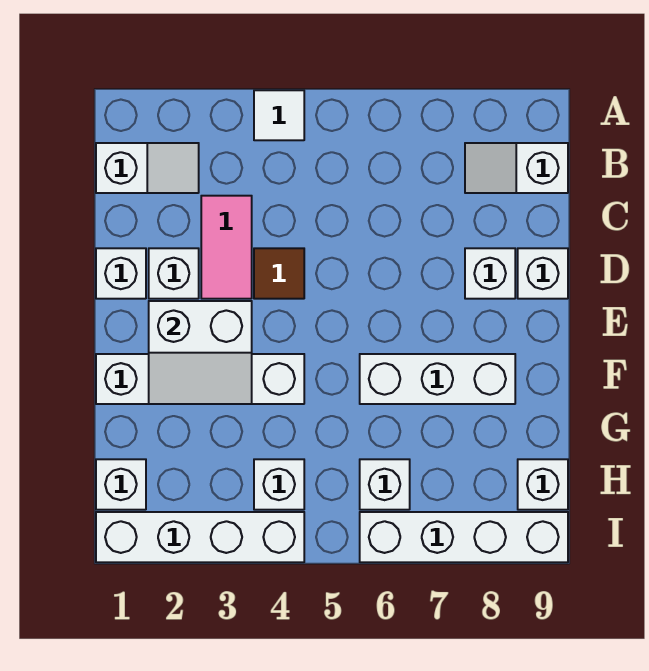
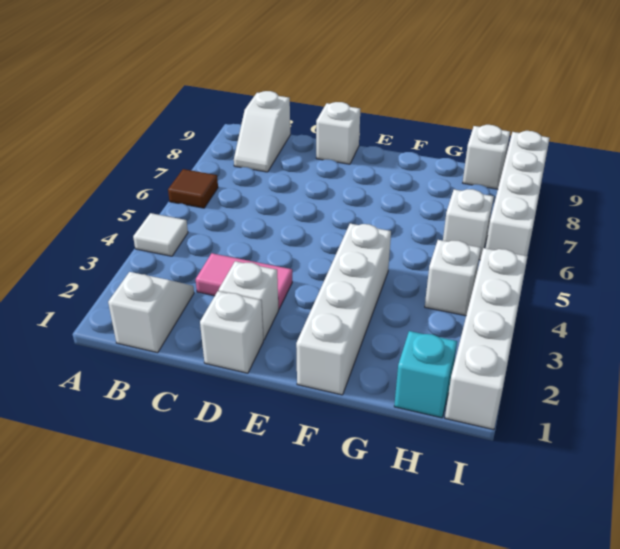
brown tile D4 level 1 -> brown tile A6 level 1
white brick D8 level 1 -> none
white slope E2:F3 level 2 top E -> none
white brick F6:F8 level 1 -> none
white brick H1 level 1 -> cyan brick H1 level 1

